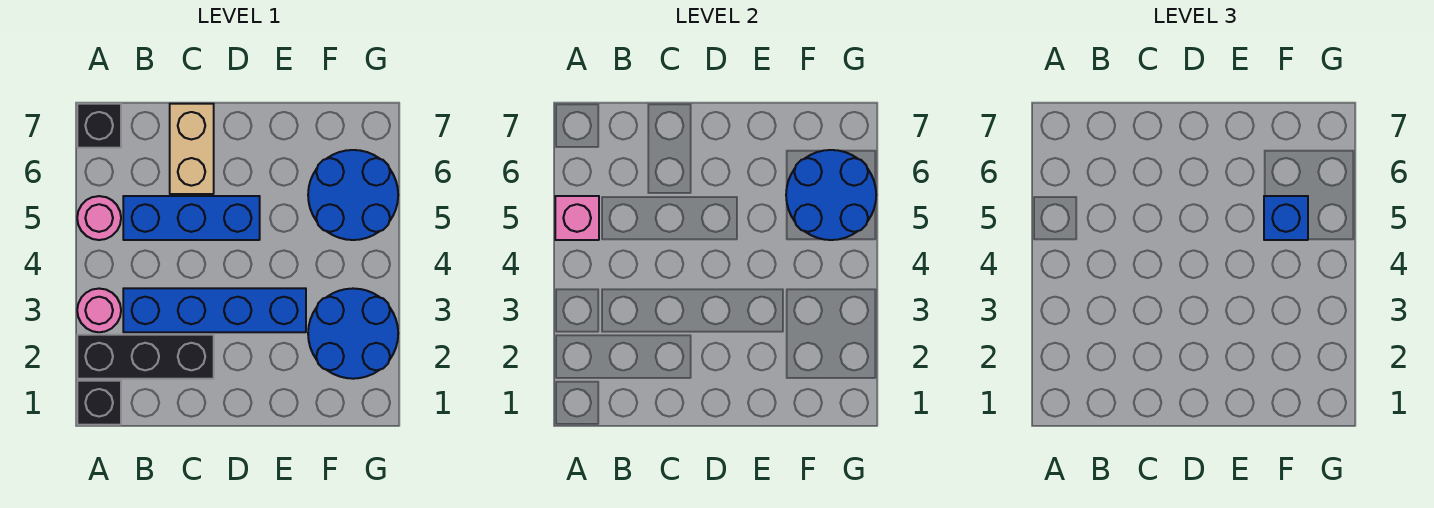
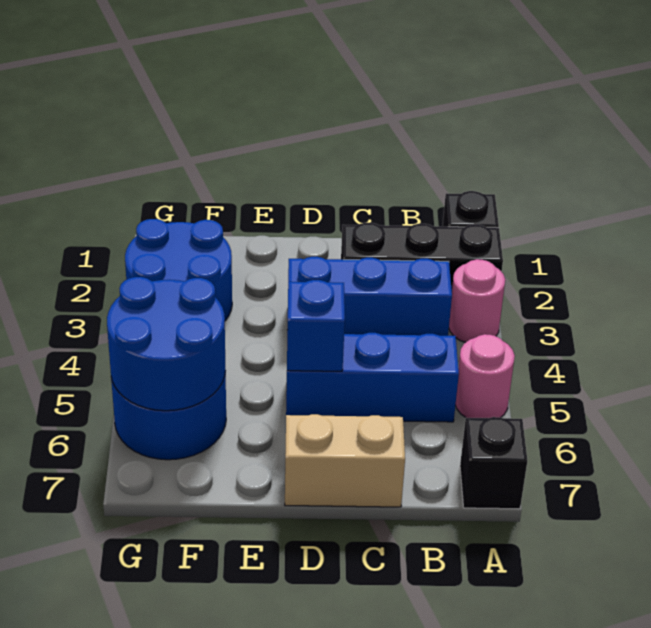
pink brick A5 level 2 -> none
blue brick B3:E3 level 1 -> blue brick B3:D3 level 1
tan brick C6:C7 level 1 -> tan brick C7:D7 level 1
blue brick F5 level 3 -> blue brick D5 level 2

